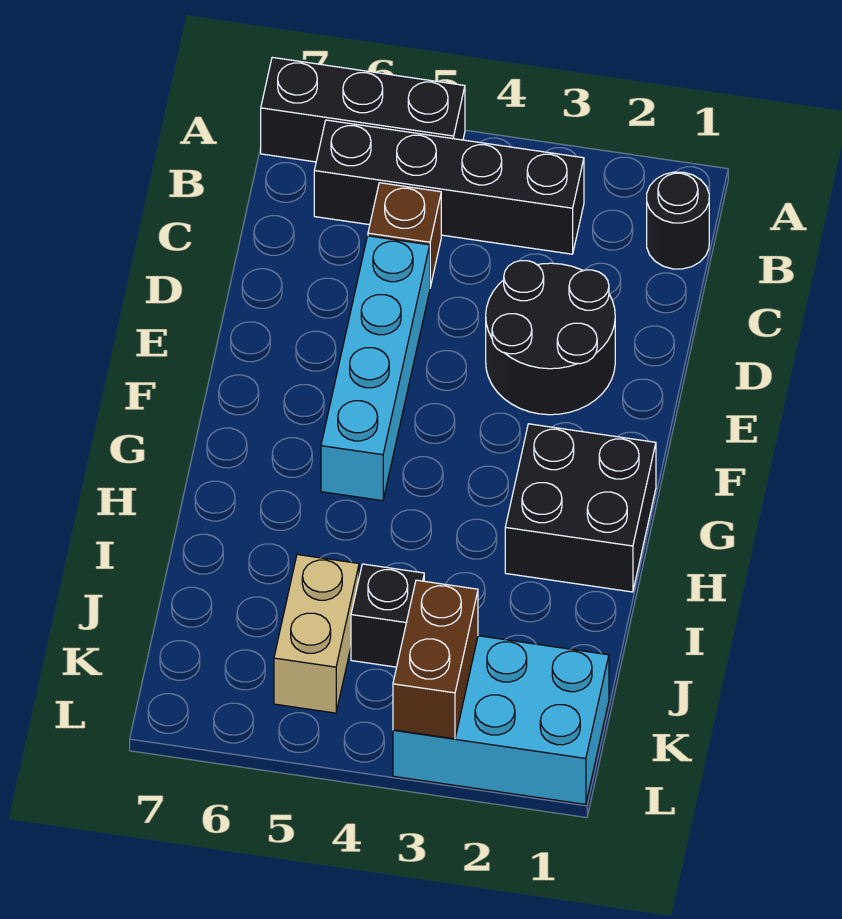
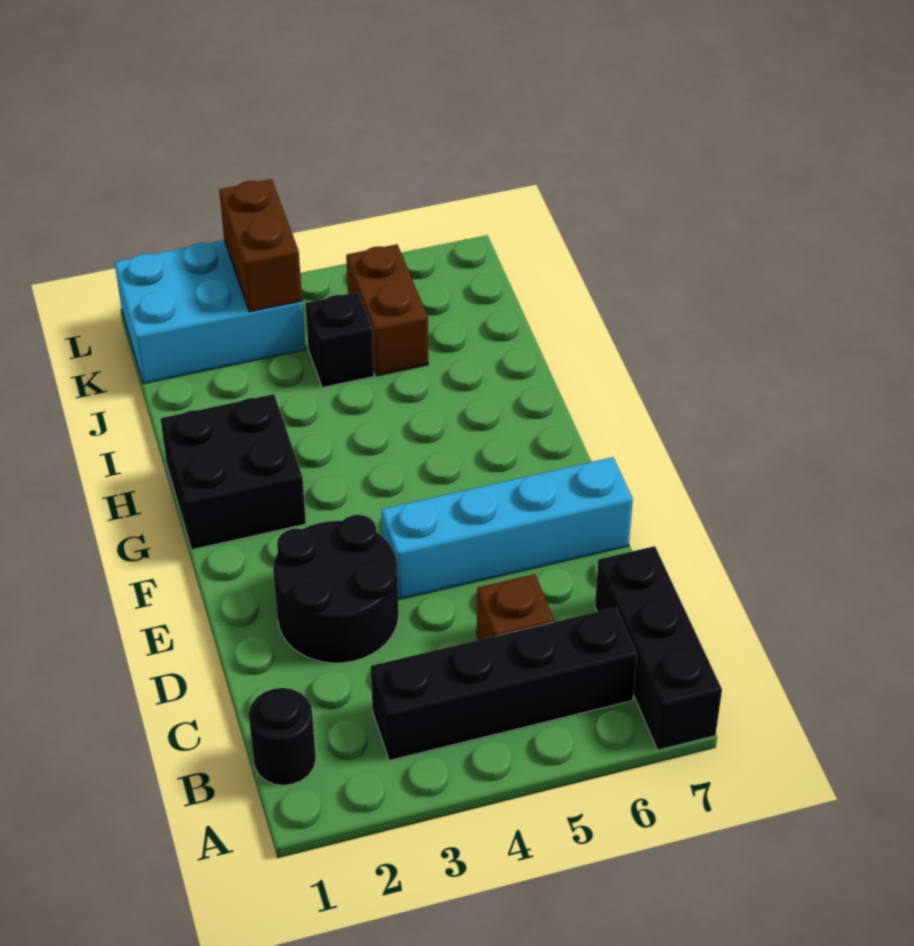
black brick A5:A7 level 1 -> black brick A7:C7 level 1
cyan brick D5:G5 level 1 -> cyan brick E4:E7 level 1
tan brick J5:K5 level 1 -> brown brick J5:K5 level 1

